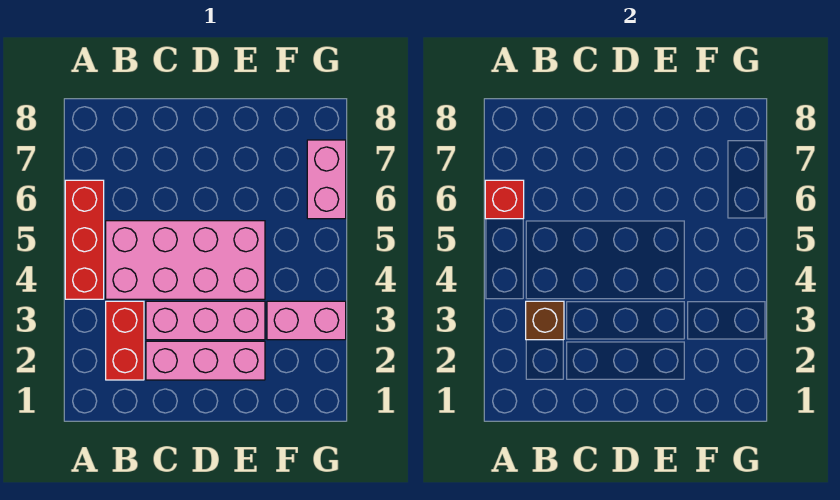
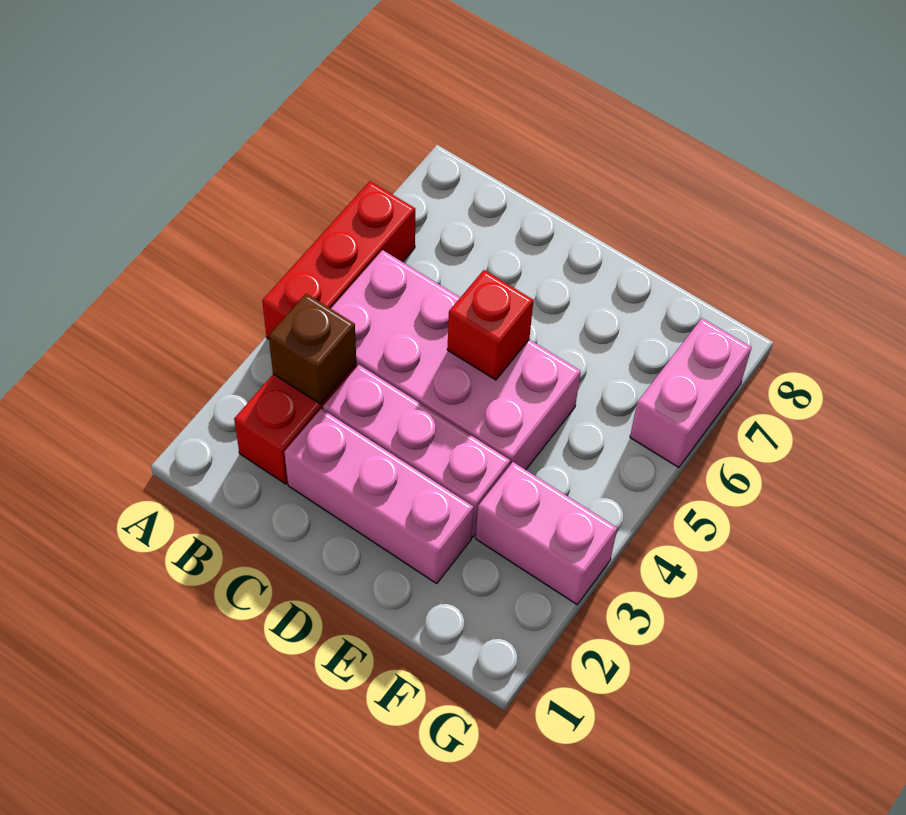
red brick A6 level 2 -> red brick D5 level 2

